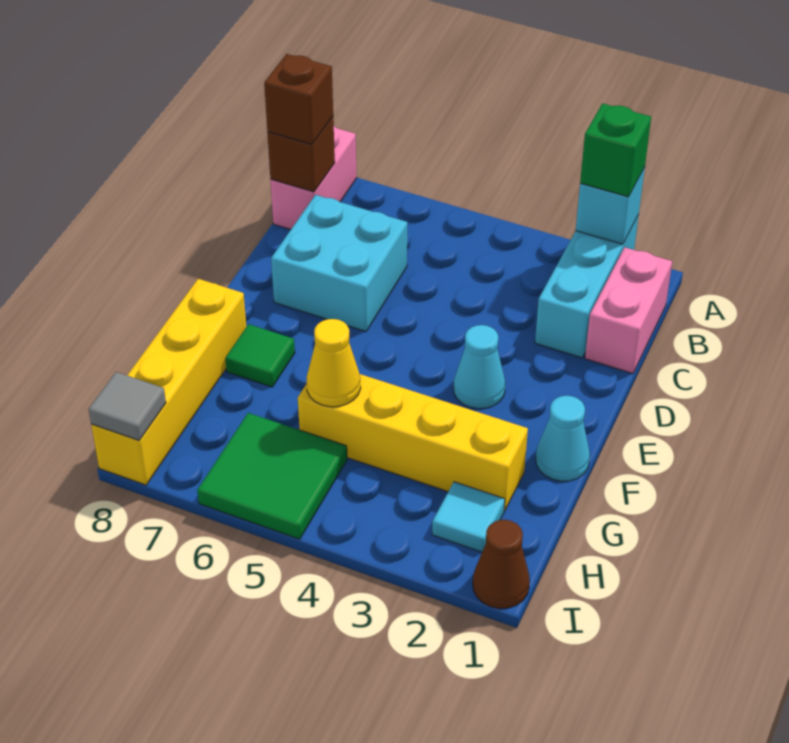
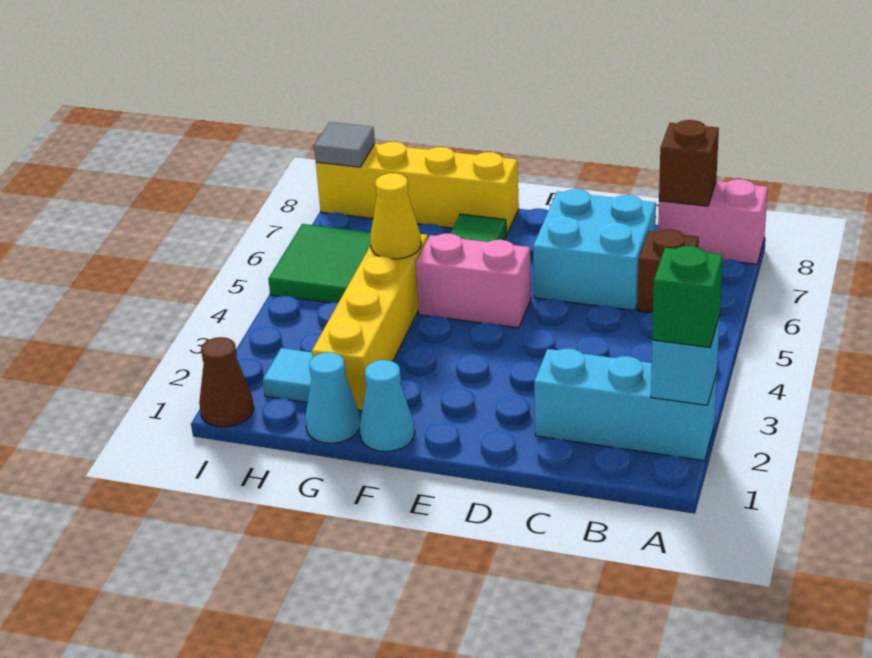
pink brick B1:C1 level 1 -> pink brick E5:F5 level 1
brown brick B8 level 3 -> brown brick B6 level 1
cyan cone E3 level 1 -> cyan cone G1 level 1

